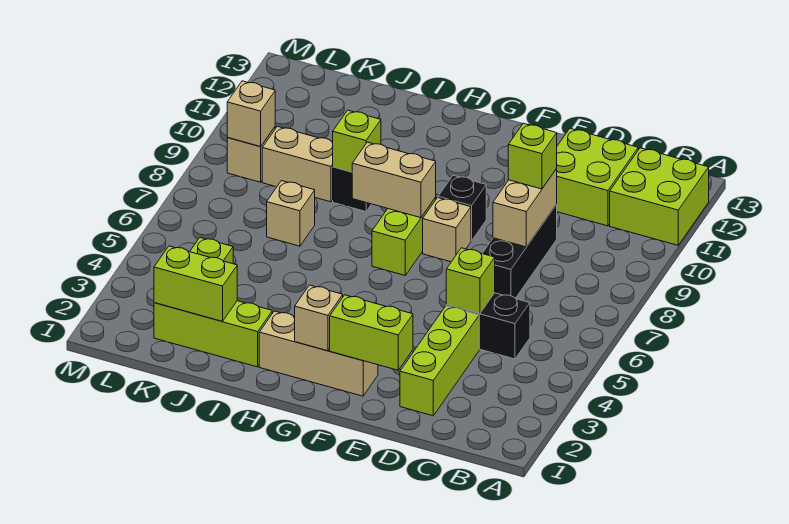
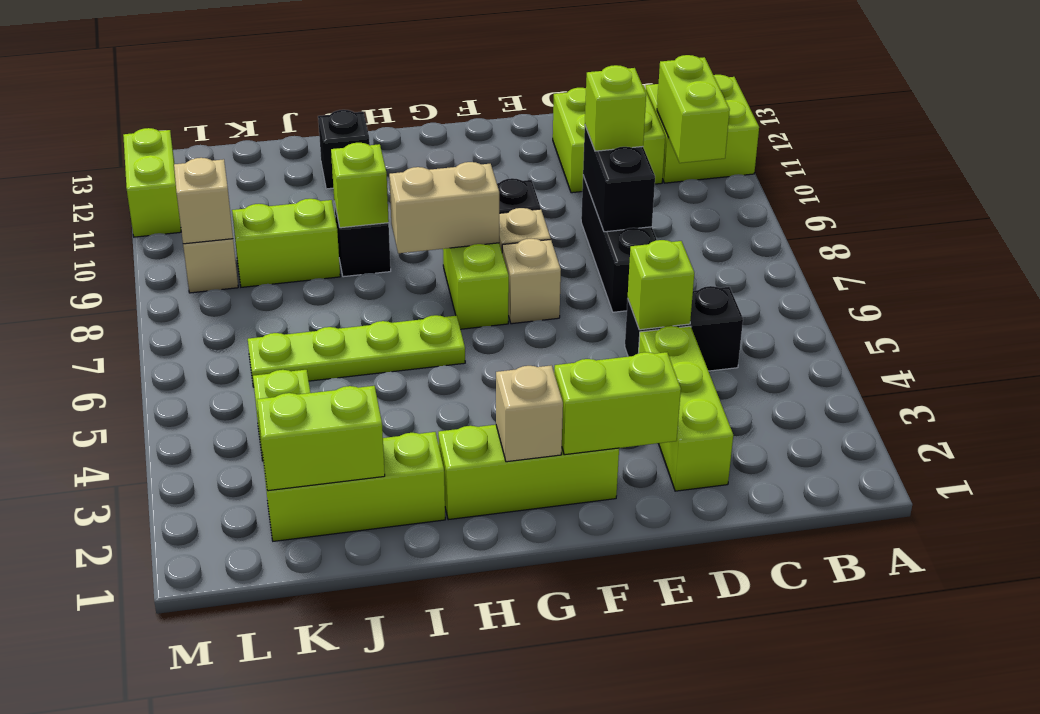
none -> lime brick B10:B11 level 2
tan brick D8:D9 level 2 -> black brick D8:D9 level 2
tan brick F2:H2 level 1 -> lime brick F2:H2 level 1
none -> lime plate H6:K6 level 1
none -> black brick I12 level 1
tan brick J7 level 1 -> tan brick F7 level 1
tan brick J9:K9 level 1 -> lime brick J9:K9 level 1
none -> lime brick M11:M12 level 1

